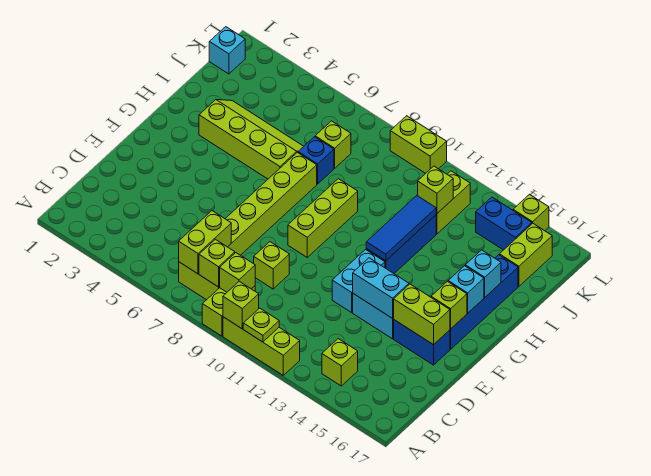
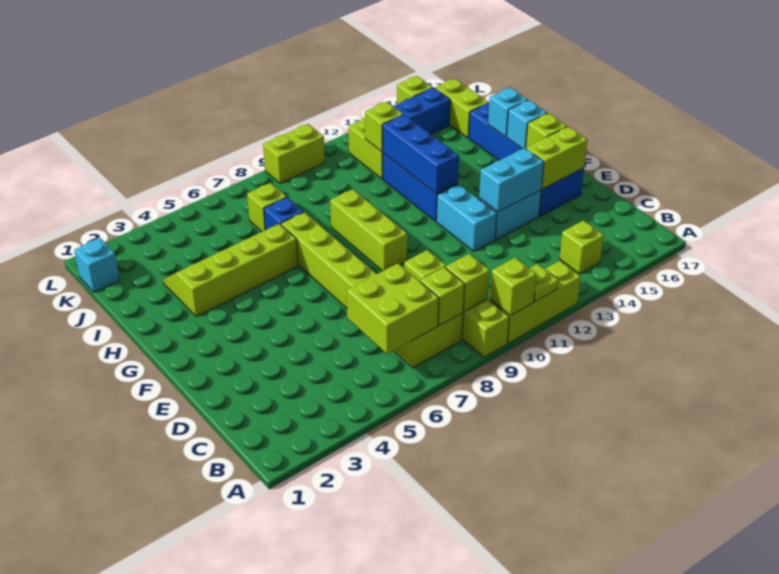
lime brick B7:C7 level 2 -> lime brick B6:C7 level 2
blue tile G12:I12 level 2 -> blue brick G12:I12 level 2

